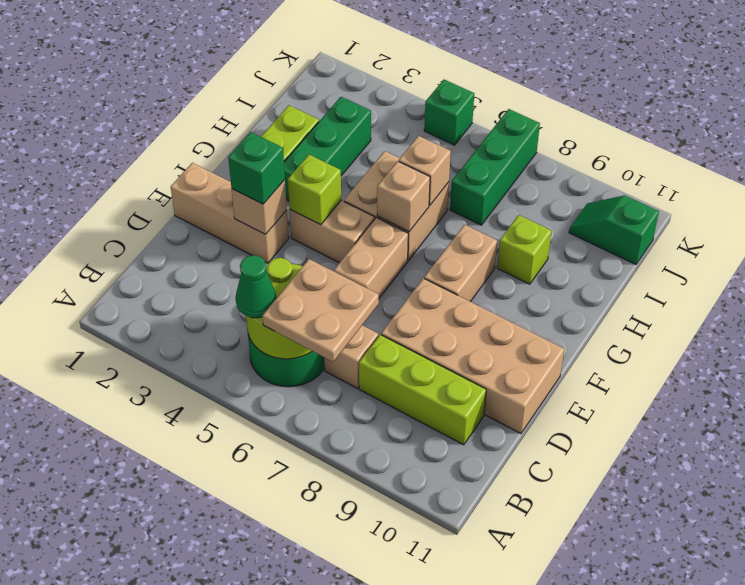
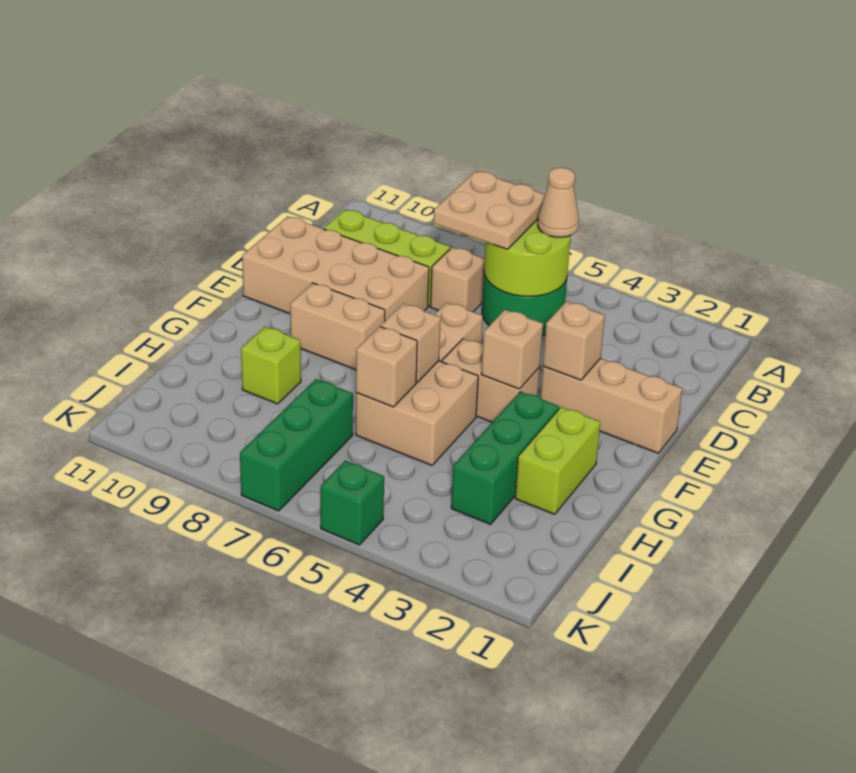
green cone B5 level 3 -> tan cone B5 level 3
green brick E3 level 3 -> none
lime brick F4 level 2 -> tan brick F4 level 2
tan brick F8:G8 level 1 -> tan brick F8:F9 level 1
green slope J10:J11 level 1 top 11 -> none

